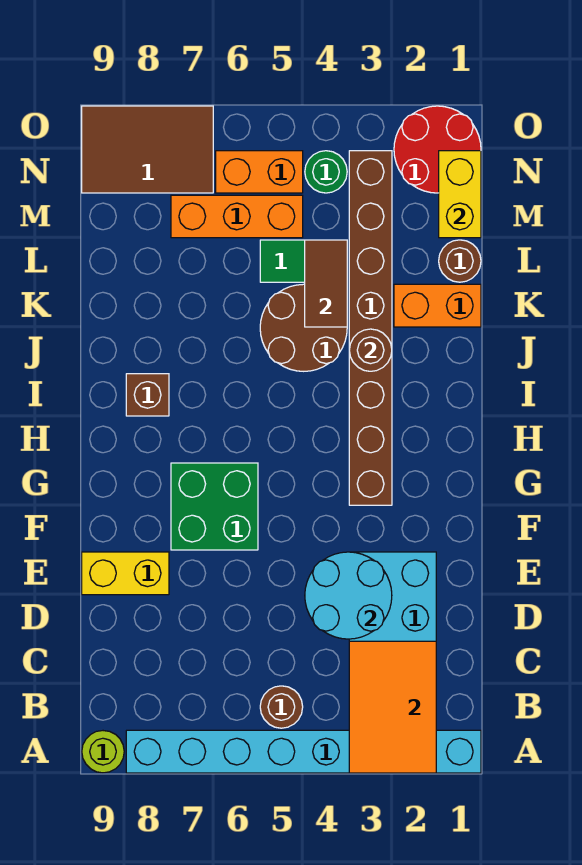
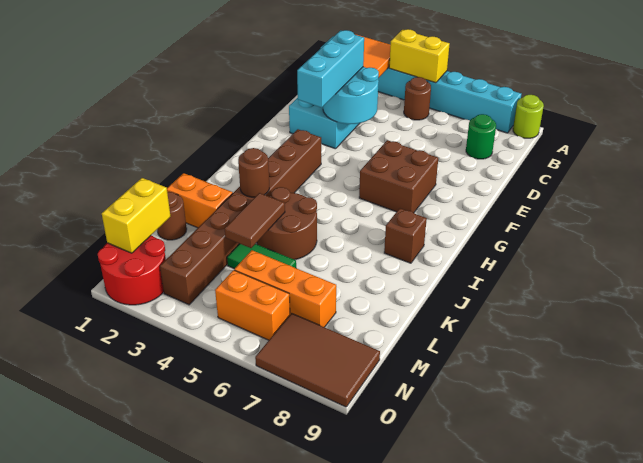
none -> cyan brick D3:F3 level 3
yellow brick E8:E9 level 1 -> yellow brick A4:A5 level 2
green brick F6:G7 level 1 -> brown brick F6:G7 level 1
green round brick N4 level 1 -> green round brick C8 level 1

